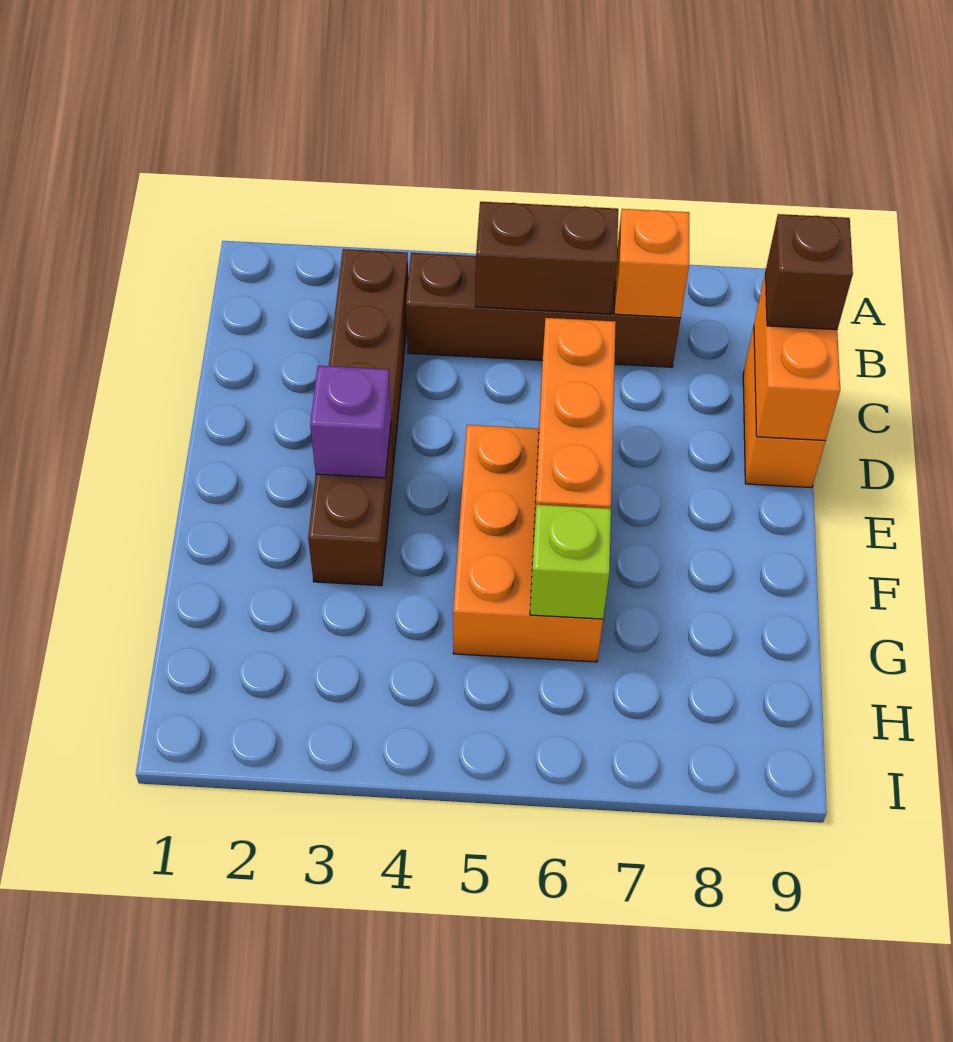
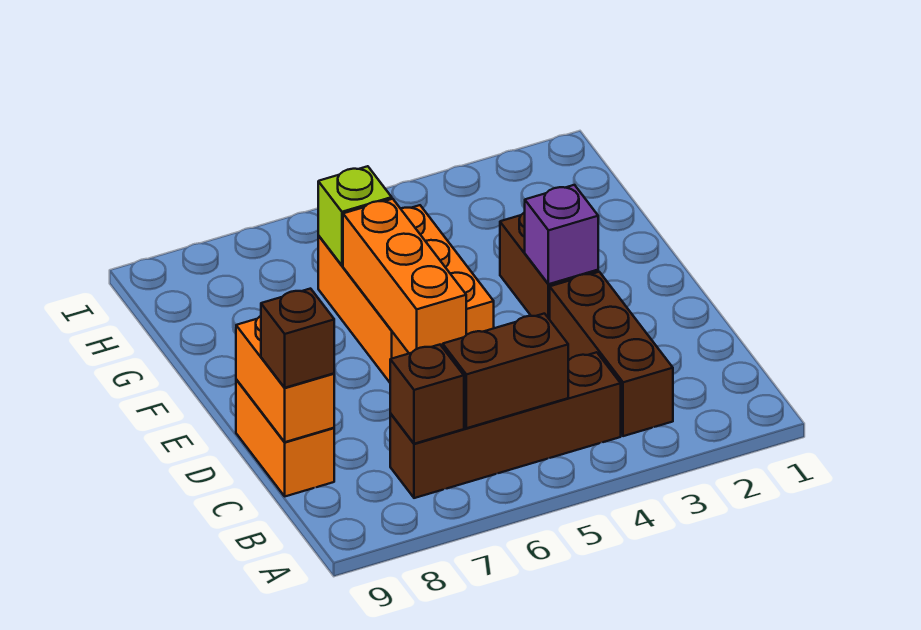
orange brick B7 level 2 -> brown brick B7 level 2

